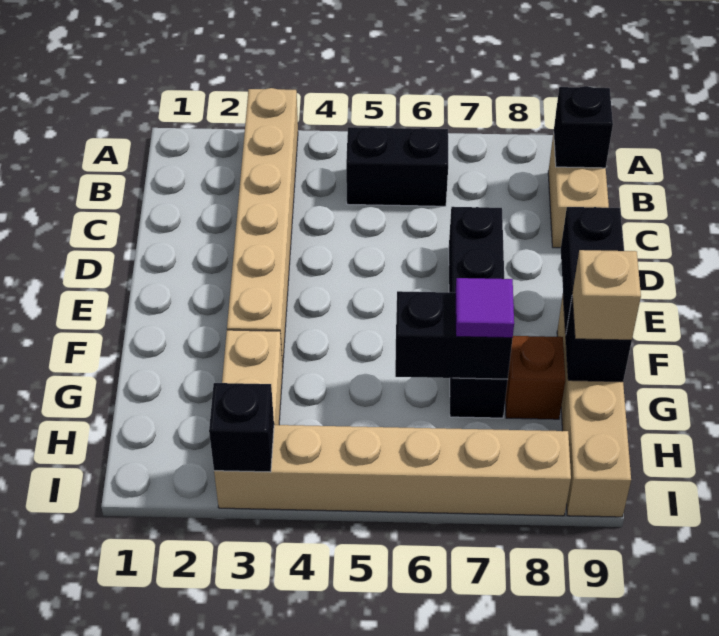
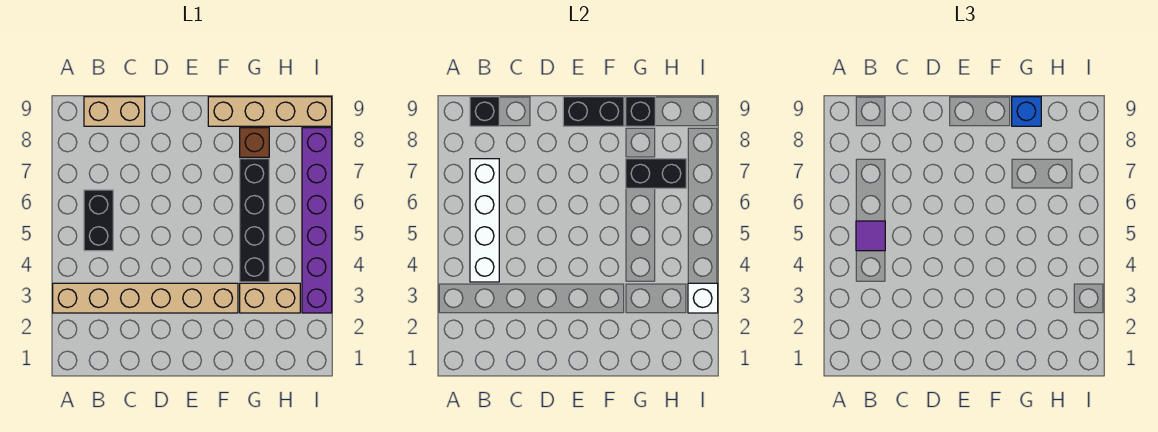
none -> white brick B4:B7 level 2
black brick D7:G7 level 1 -> black brick G4:G7 level 1
black brick G6:G7 level 2 -> black brick G7:H7 level 2
purple tile G7 level 3 -> purple tile B5 level 3
tan brick G9 level 3 -> blue brick G9 level 3
tan brick I3:I8 level 1 -> purple brick I3:I8 level 1
black brick I3 level 2 -> white brick I3 level 2

